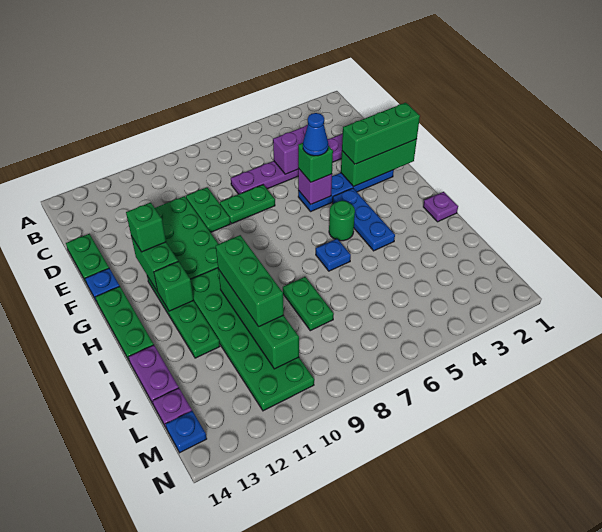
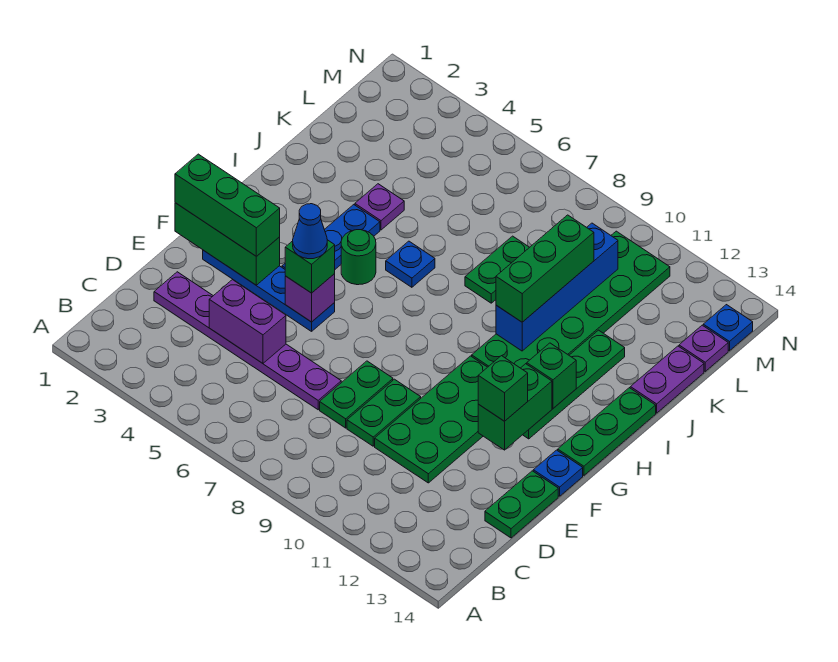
green plate E7:E8 level 1 -> green plate D8:E8 level 1
purple plate I1 level 1 -> purple plate J4 level 1
green brick I10:L10 level 2 -> blue brick I10:L10 level 2

